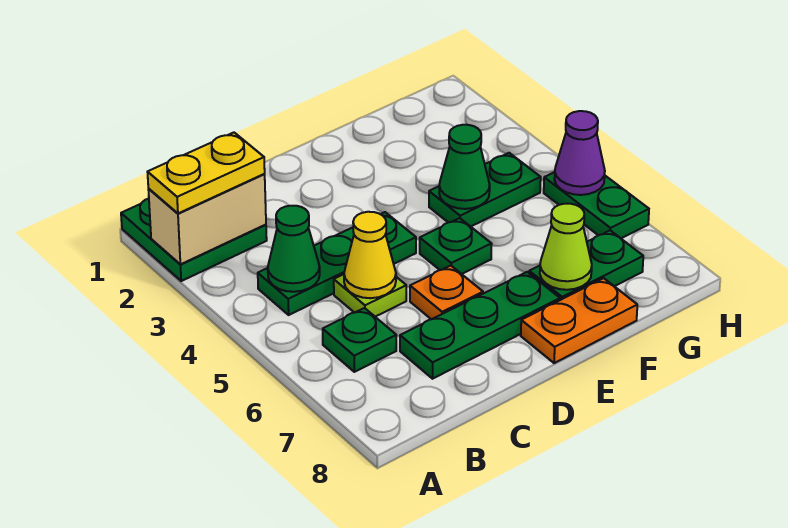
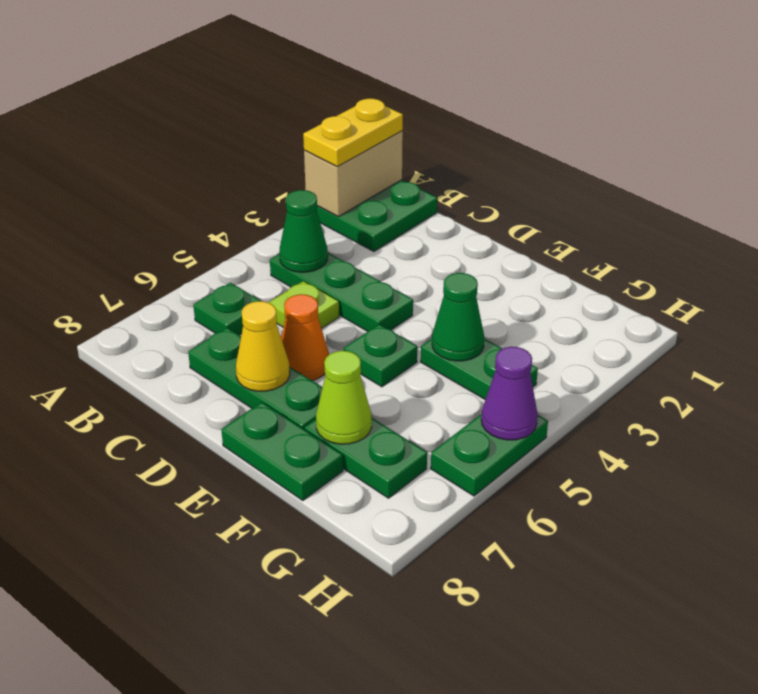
tan brick A2:B2 level 2 -> tan brick A1:A2 level 2
yellow plate A2:B2 level 3 -> yellow plate A1:A2 level 3
yellow cone C5 level 2 -> yellow cone D7 level 2
orange plate D6 level 1 -> orange cone D6 level 1
orange plate E8:F8 level 1 -> green plate E8:F8 level 1

